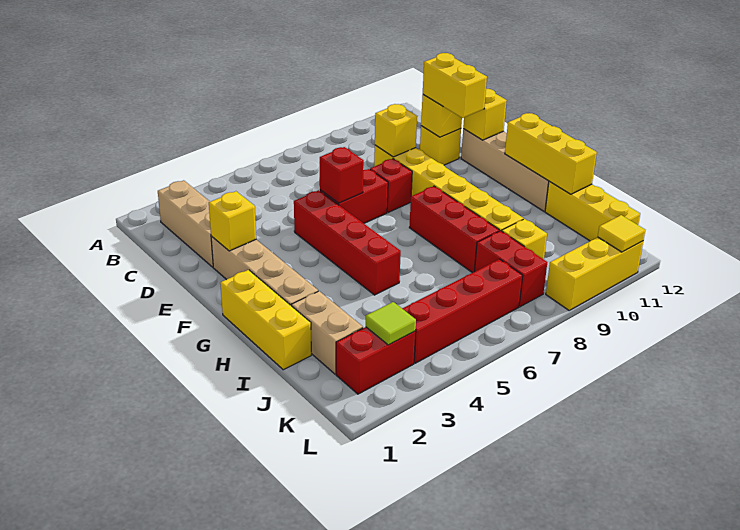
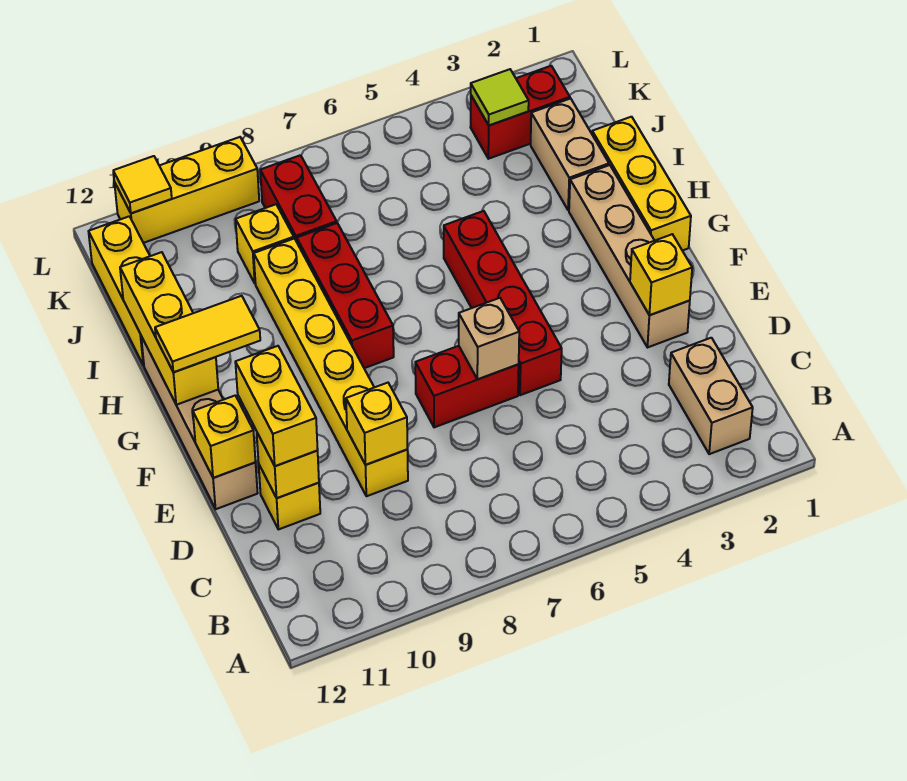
tan brick B2:D2 level 1 -> tan brick B2:C2 level 1
red brick E6 level 2 -> tan brick E6 level 2
red brick E8 level 1 -> none
none -> yellow tile G11:G12 level 3
red brick K4:K7 level 1 -> none

